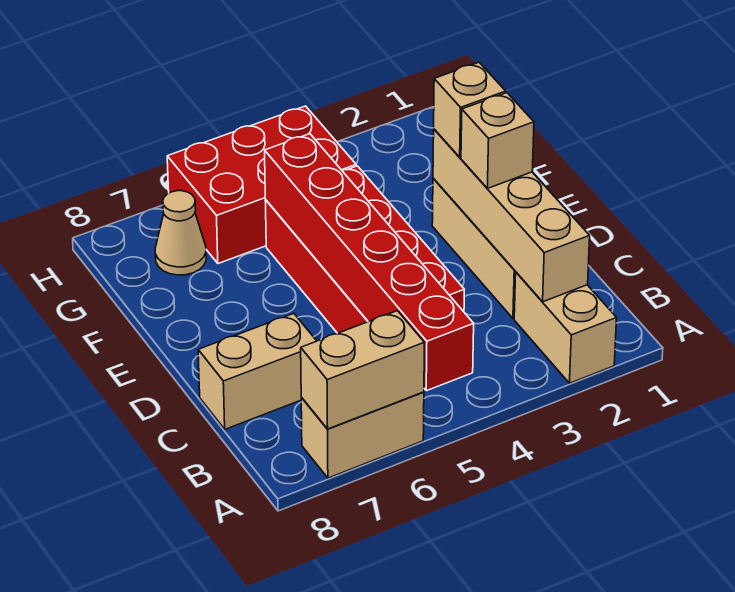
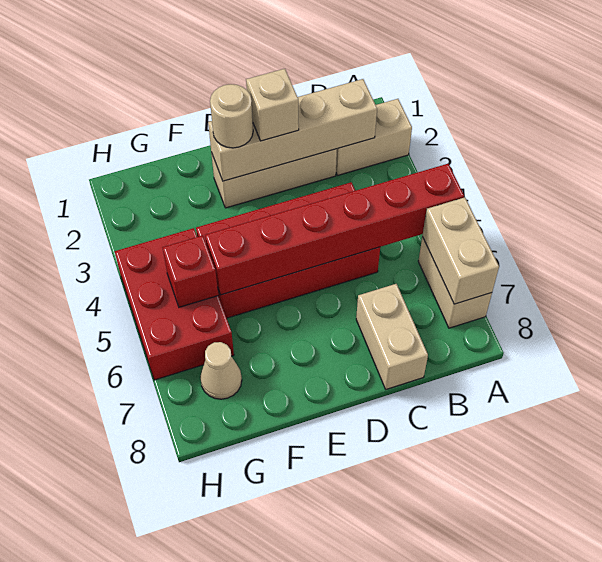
tan brick E2 level 3 -> tan round brick E2 level 3
none -> red brick G5 level 2

